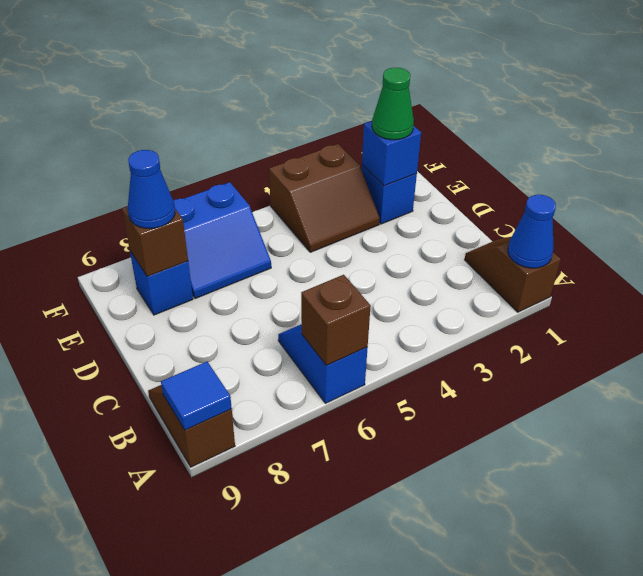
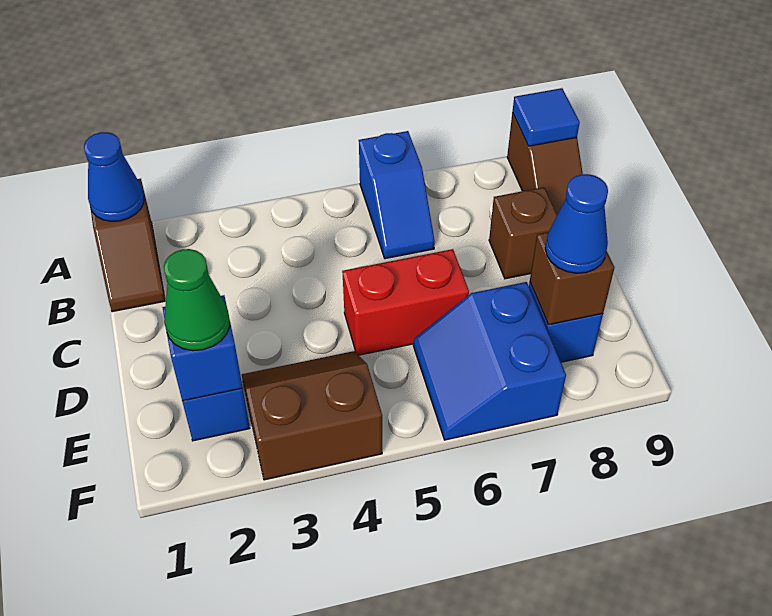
brown brick A6 level 2 -> brown brick C8 level 1
none -> red brick D5:D6 level 1
blue slope E6:F7 level 1 top F -> blue slope E6:F7 level 1 top 7

